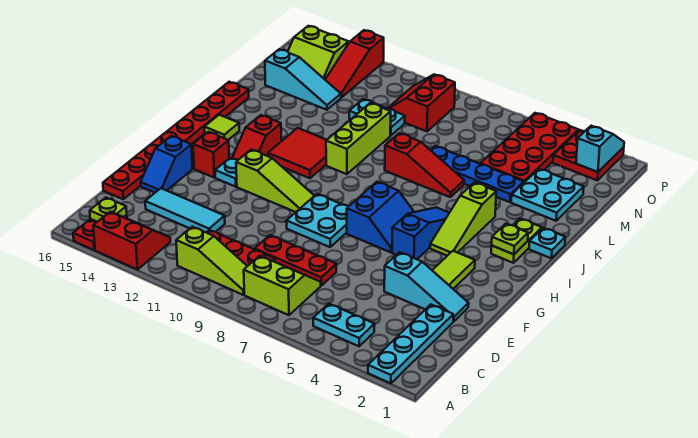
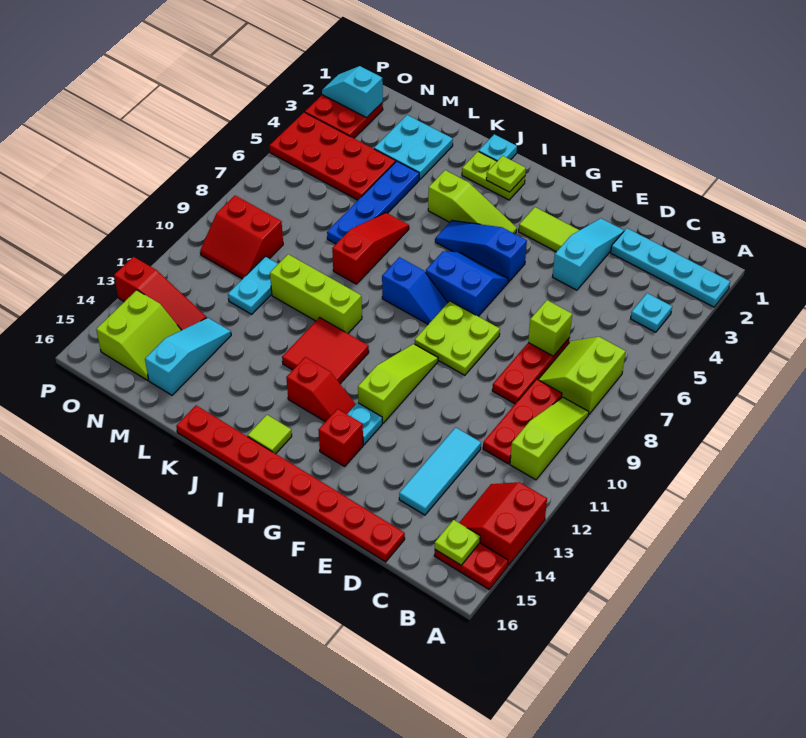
cyan plate B4:B5 level 1 -> cyan plate B4 level 1
none -> lime brick D7 level 2
blue slope E15:F15 level 1 top F -> blue slope H8:I8 level 1 top I
cyan plate F8:G9 level 1 -> lime plate F8:G9 level 1

